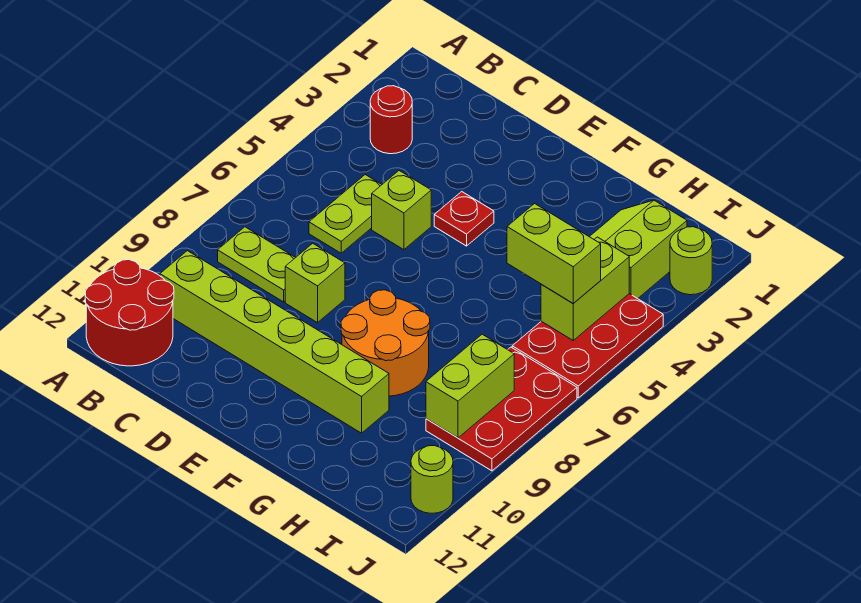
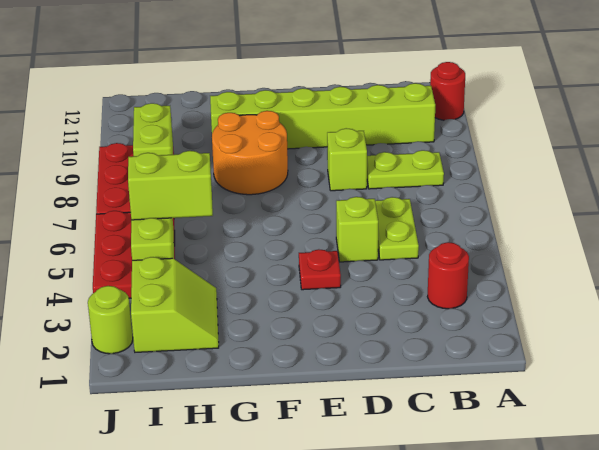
red round brick A11:B12 level 1 -> red round brick A11 level 1
lime round brick J11 level 1 -> none

